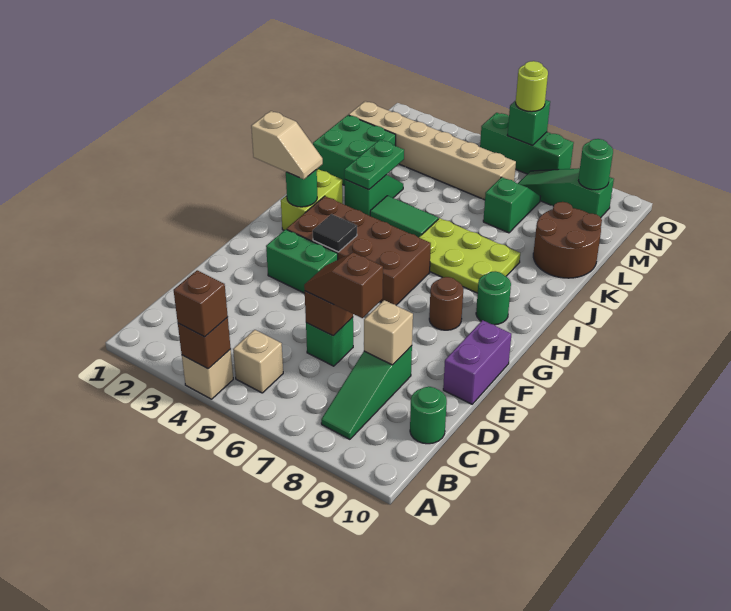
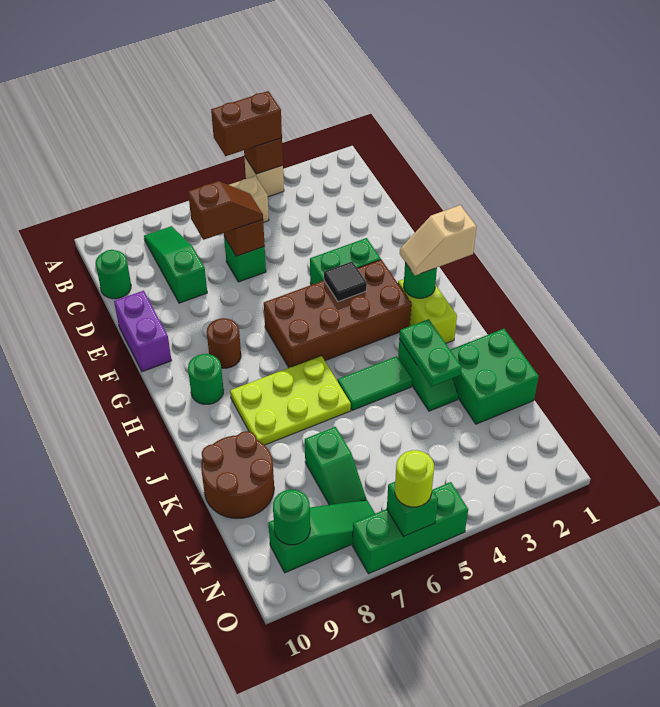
brown brick A4 level 3 -> brown brick A4:A5 level 3
tan brick D8 level 2 -> none
tan brick M1:M6 level 1 -> none

